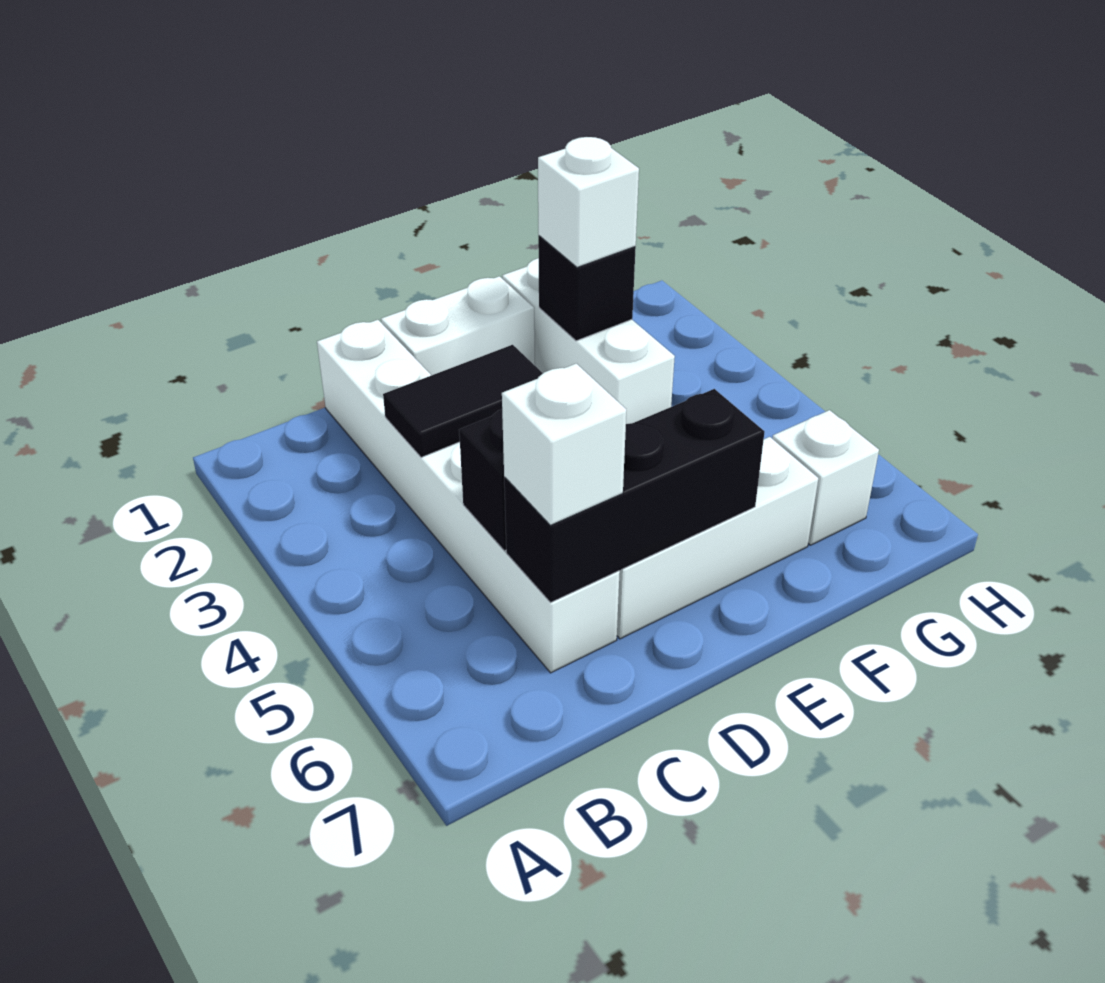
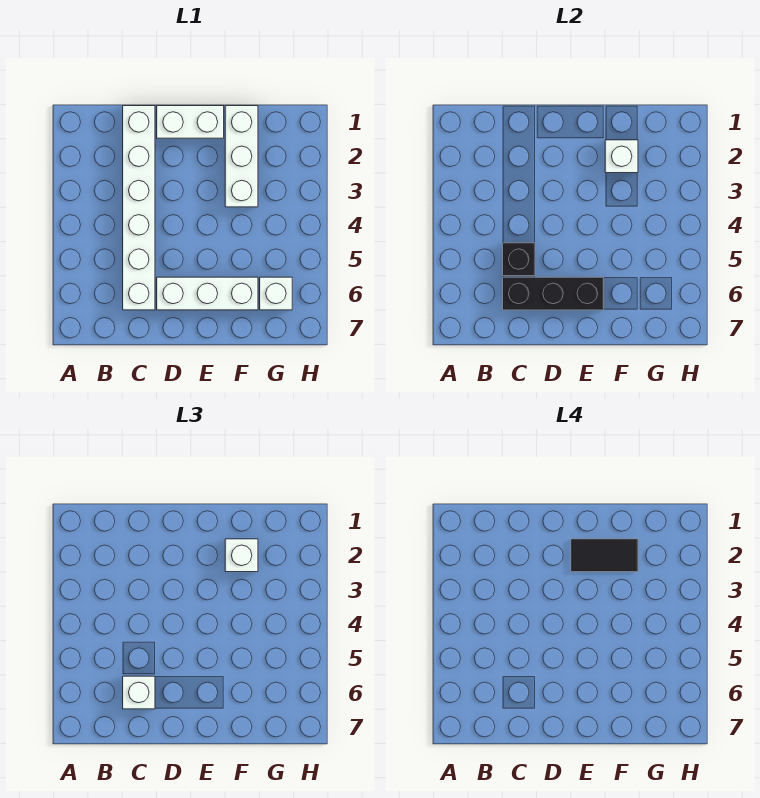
black tile C3:D3 level 2 -> black tile E2:F2 level 4
black brick F2 level 2 -> white brick F2 level 2

